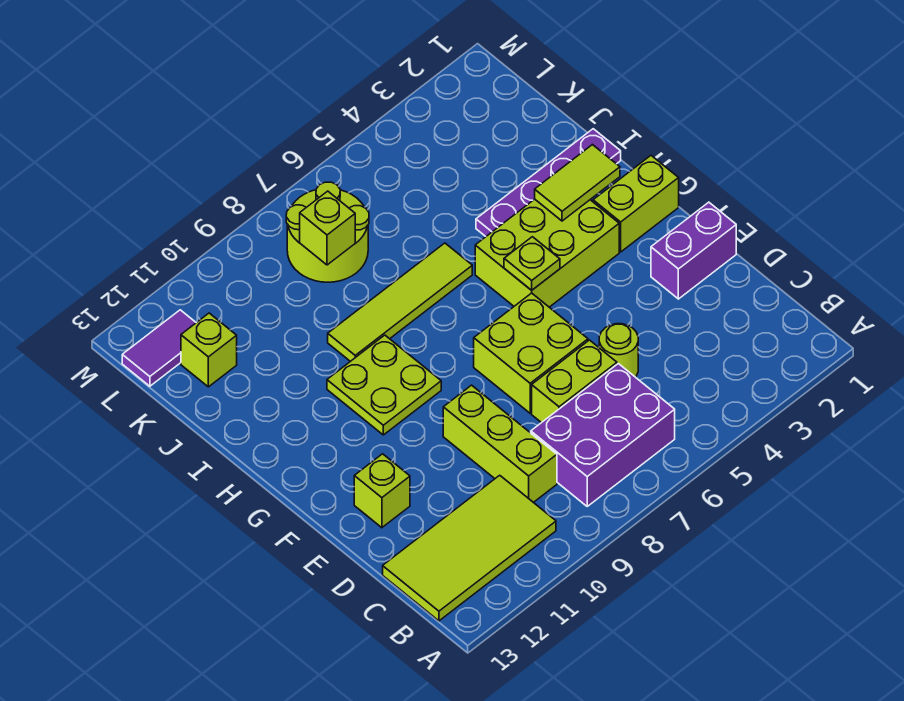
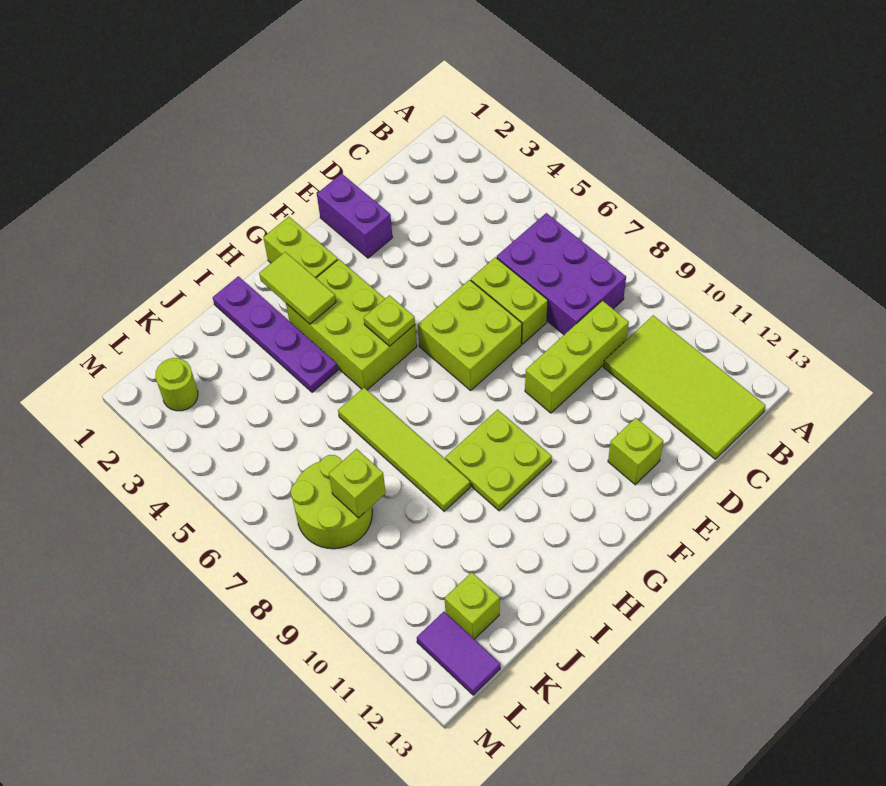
lime round brick D5 level 1 -> lime round brick L2 level 1

